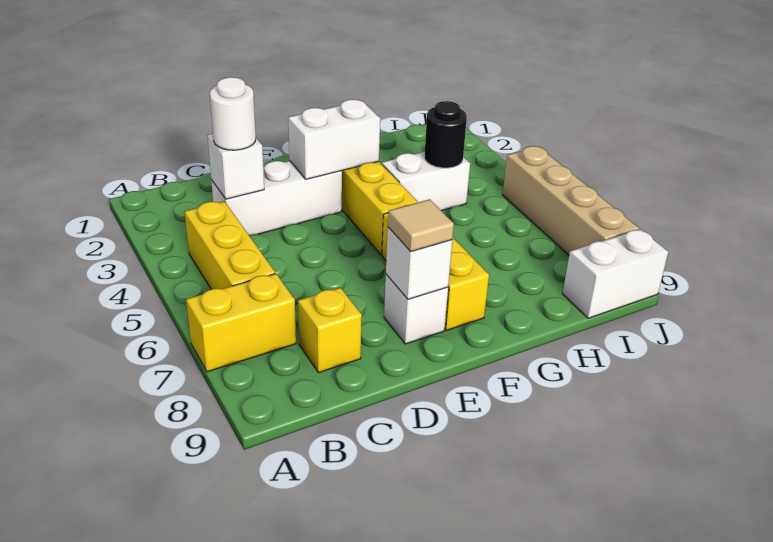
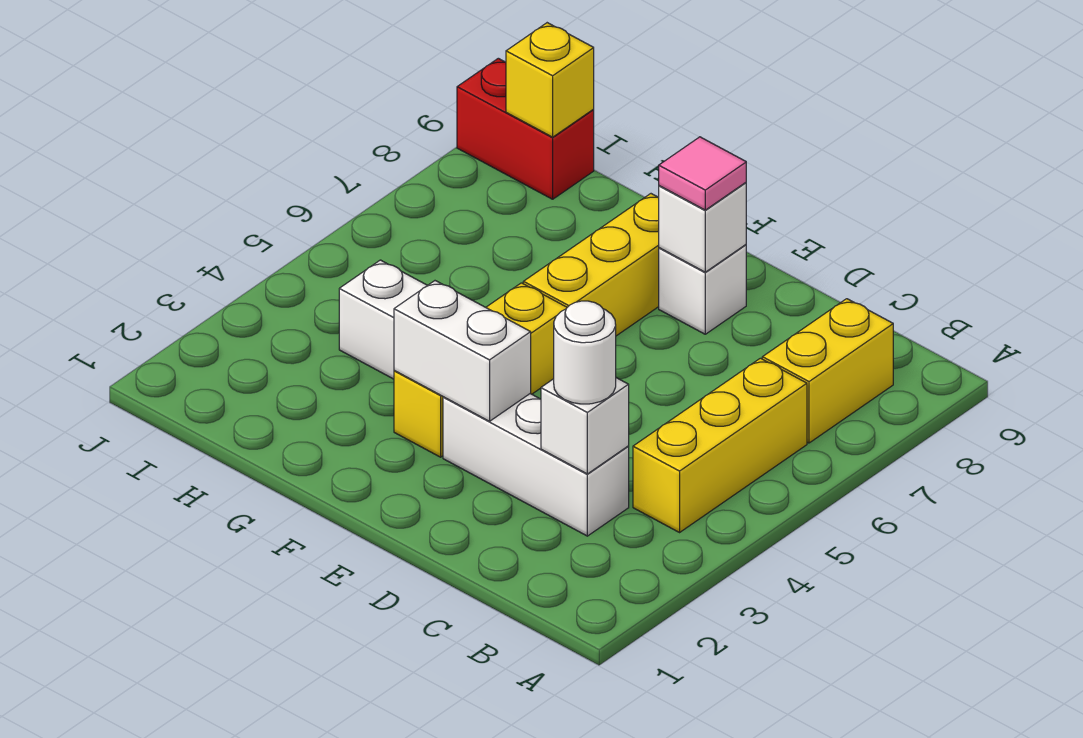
yellow brick A7:B7 level 1 -> yellow brick B7:B8 level 1
yellow brick C8 level 1 -> yellow brick I9 level 2
tan tile E8 level 3 -> pink tile E8 level 3
black round brick H4 level 2 -> none
white brick I9:J9 level 1 -> red brick I9:J9 level 1
tan brick J5:J8 level 1 -> none

